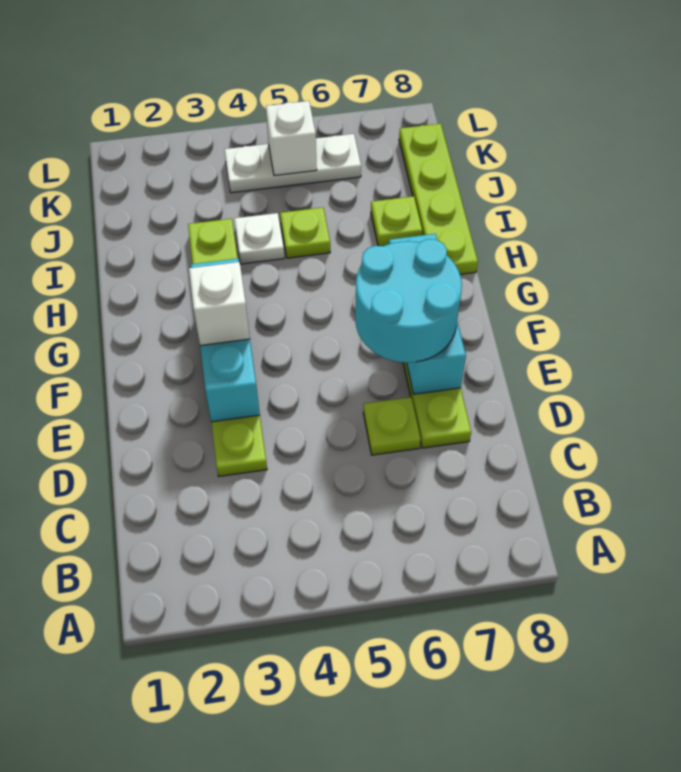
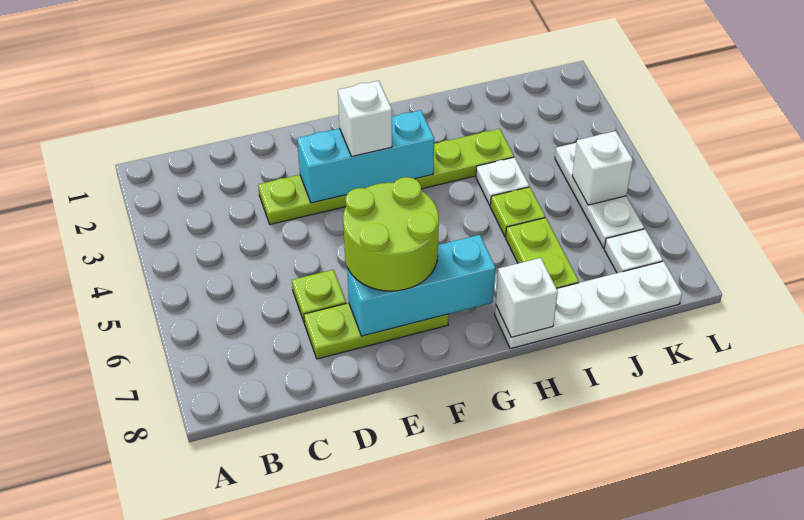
cyan round brick E6:F7 level 3 -> lime round brick E6:F7 level 3
lime plate H8:K8 level 1 -> white plate H8:K8 level 1
none -> white brick H8 level 2
lime plate I7 level 1 -> lime plate I6:I7 level 1
none -> white plate K7 level 1

